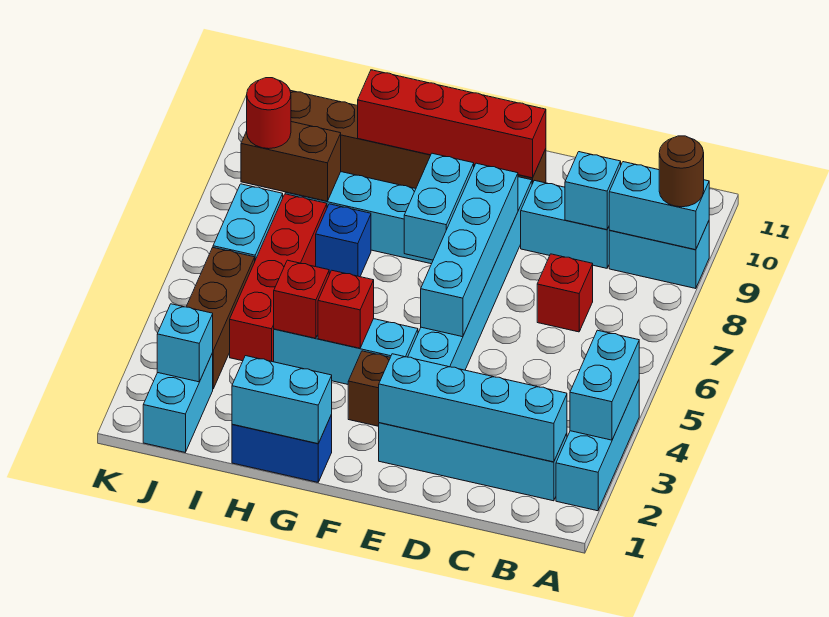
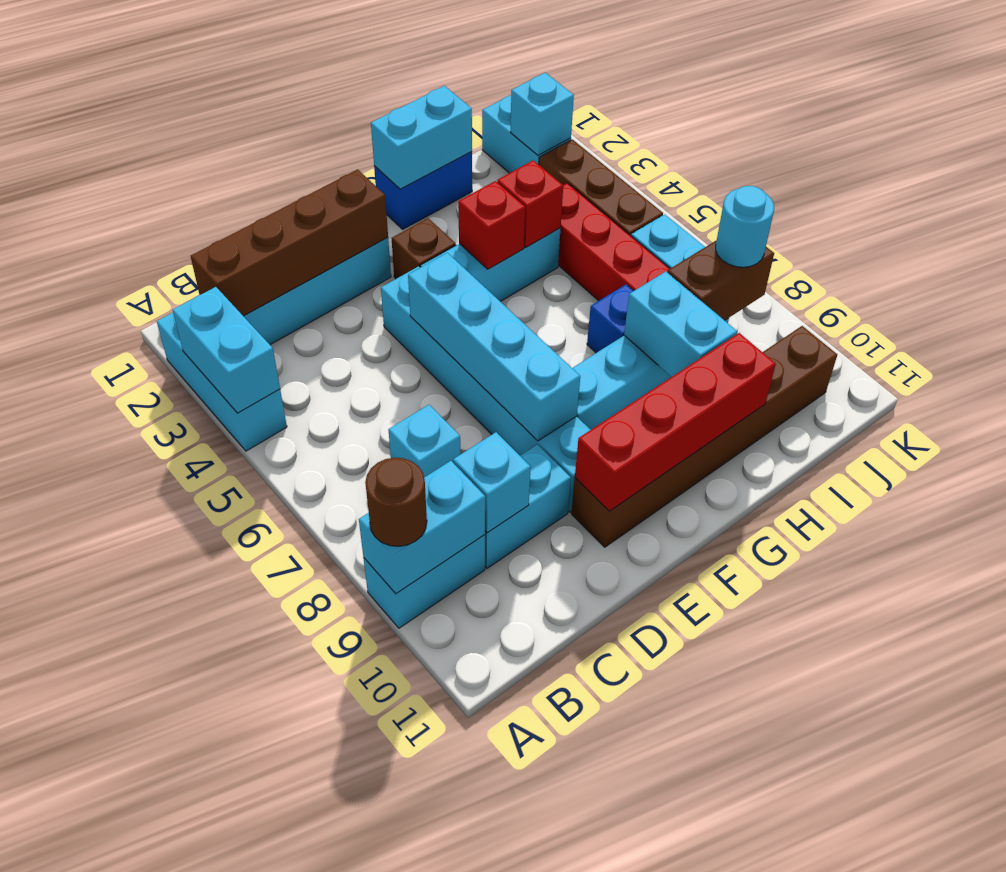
cyan brick B2:E2 level 2 -> brown brick B2:E2 level 2
red brick C7 level 1 -> cyan brick C7 level 1
cyan brick F7:F8 level 2 -> cyan brick H8:H9 level 2
red round brick J8 level 3 -> cyan round brick J8 level 3

